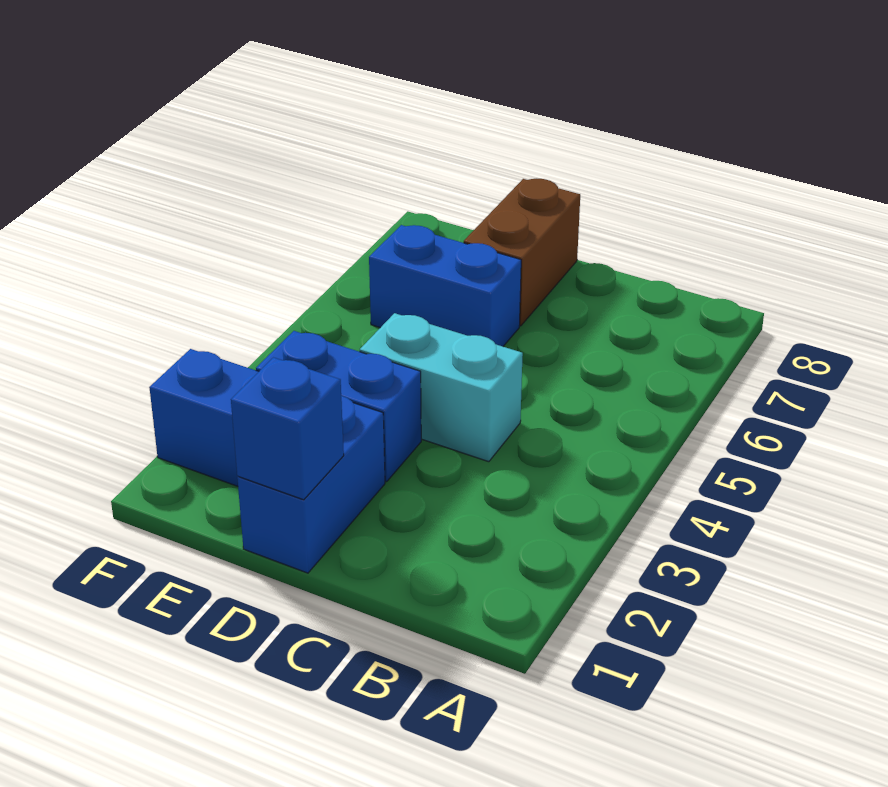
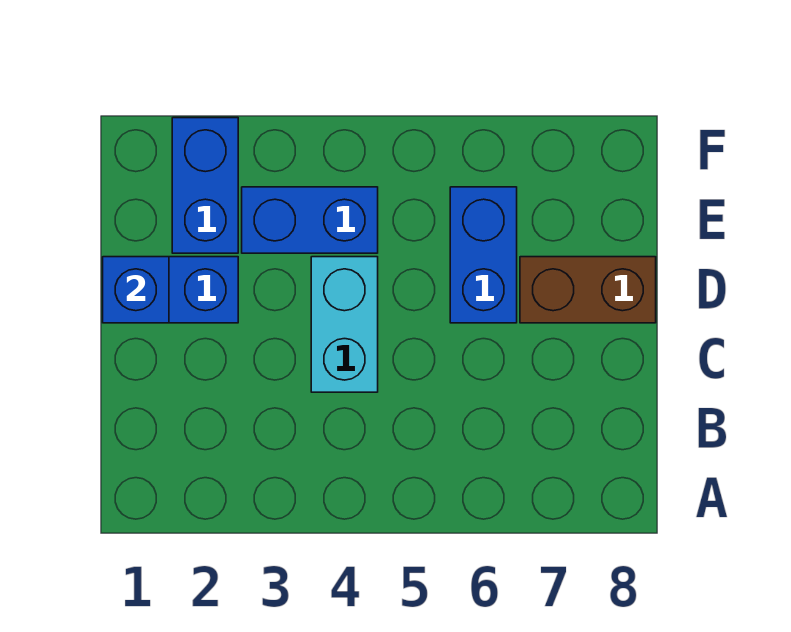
blue brick D3:E3 level 1 -> blue brick E3:E4 level 1

